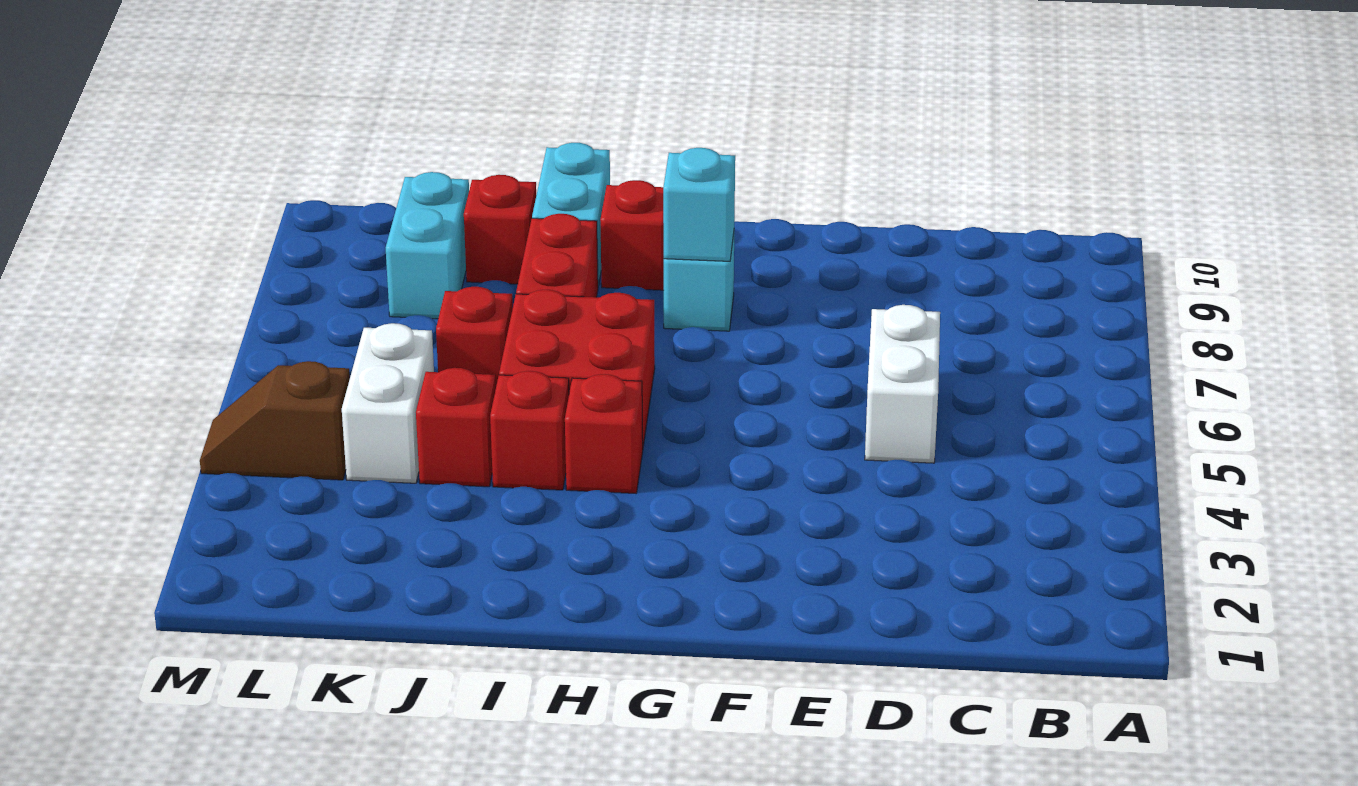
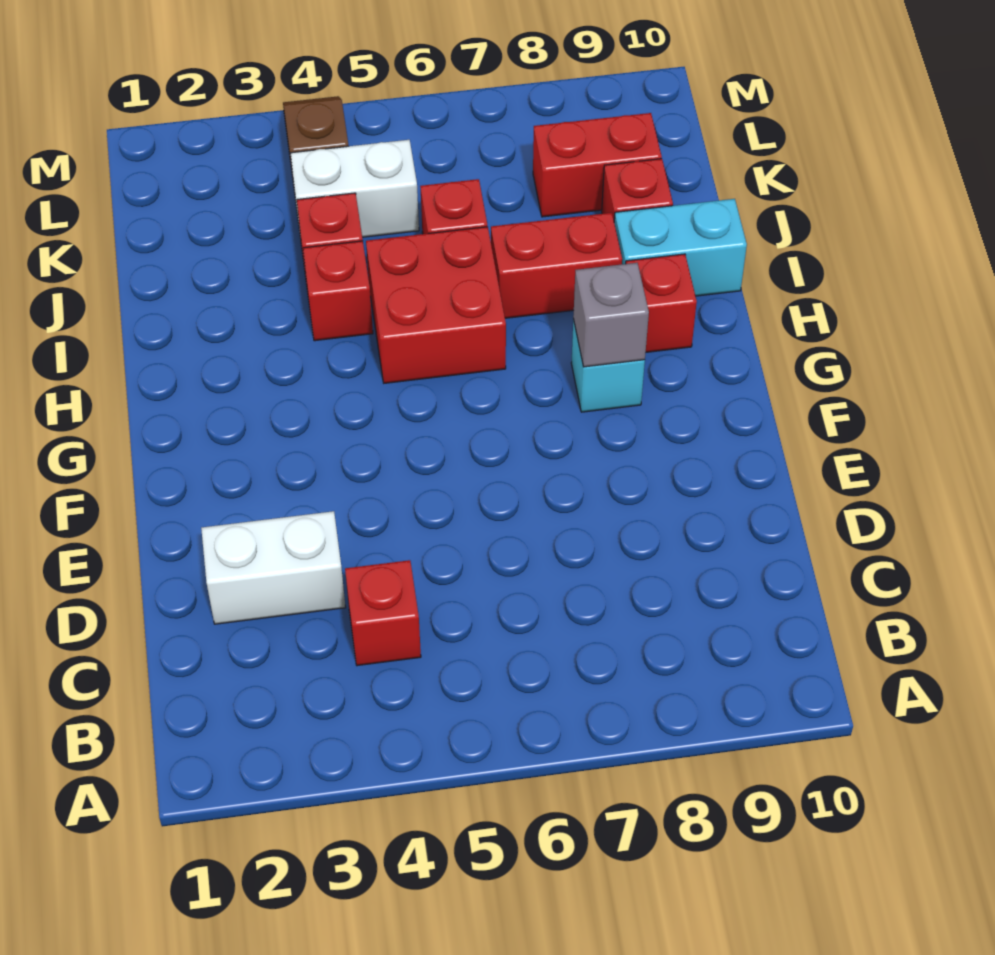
white brick D5:D6 level 1 -> white brick D2:D3 level 1
cyan brick G8 level 2 -> grey brick G8 level 2
red brick H4 level 1 -> red brick C4 level 1
cyan brick K8:K9 level 1 -> red brick K8:K9 level 1

